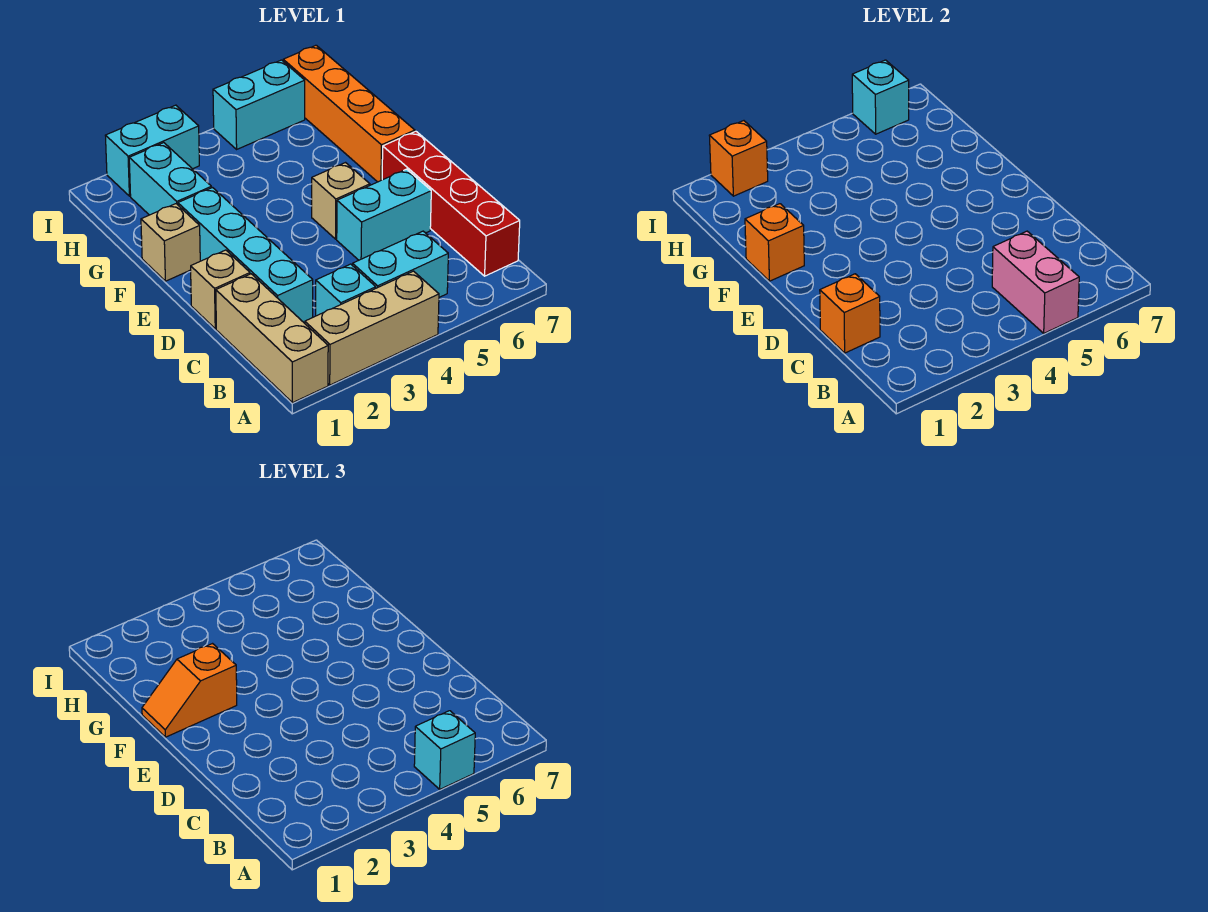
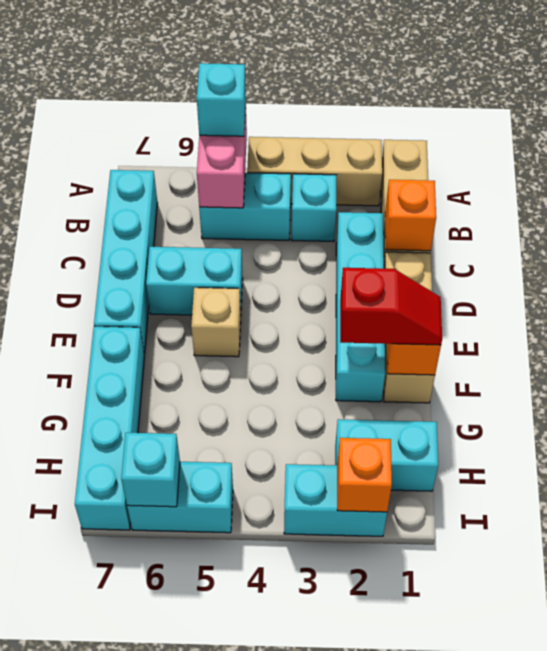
red brick B7:E7 level 1 -> cyan brick B7:E7 level 1
orange slope F1:F2 level 3 top 2 -> red slope F1:F2 level 3 top 2
orange brick F7:I7 level 1 -> cyan brick F7:I7 level 1
cyan brick G2:H2 level 1 -> cyan brick H1:H2 level 1

